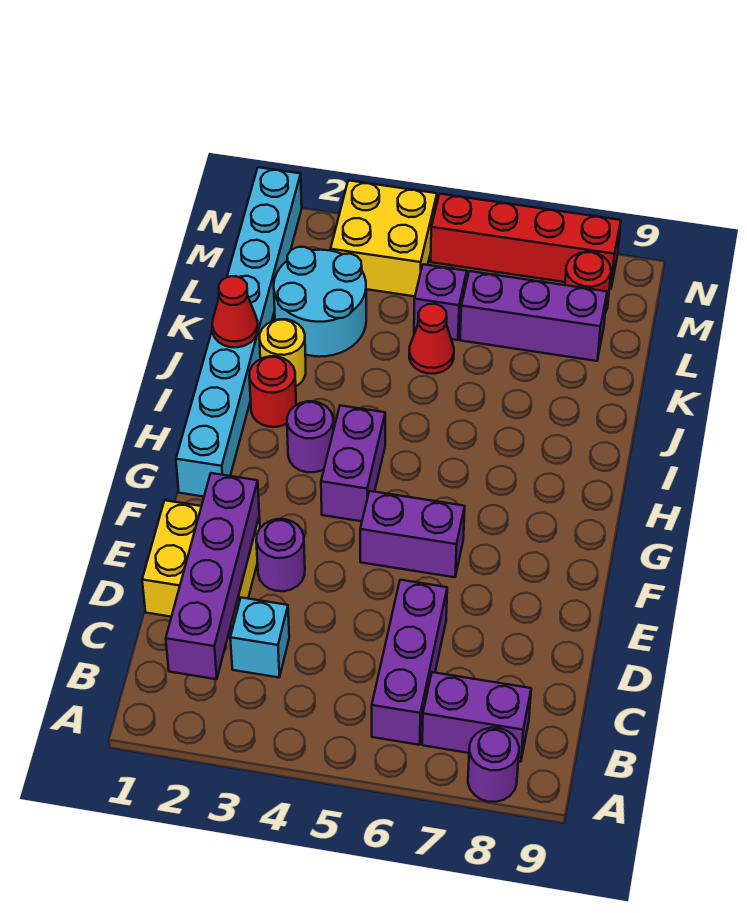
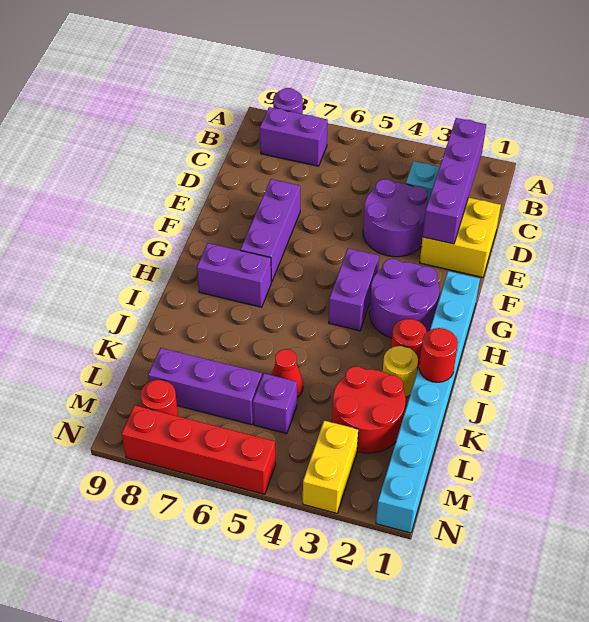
purple brick B6:D6 level 1 -> purple brick E7:G7 level 1
purple round brick E3 level 1 -> purple round brick D3:E4 level 1
purple brick F5:F6 level 1 -> purple brick H7:H8 level 1
purple round brick H3 level 1 -> purple round brick G2:H3 level 1
red cone J1 level 2 -> red round brick J1 level 2
cyan round brick K2:L3 level 1 -> red round brick K2:L3 level 1
yellow brick M3:N4 level 1 -> yellow brick M3:N3 level 1

